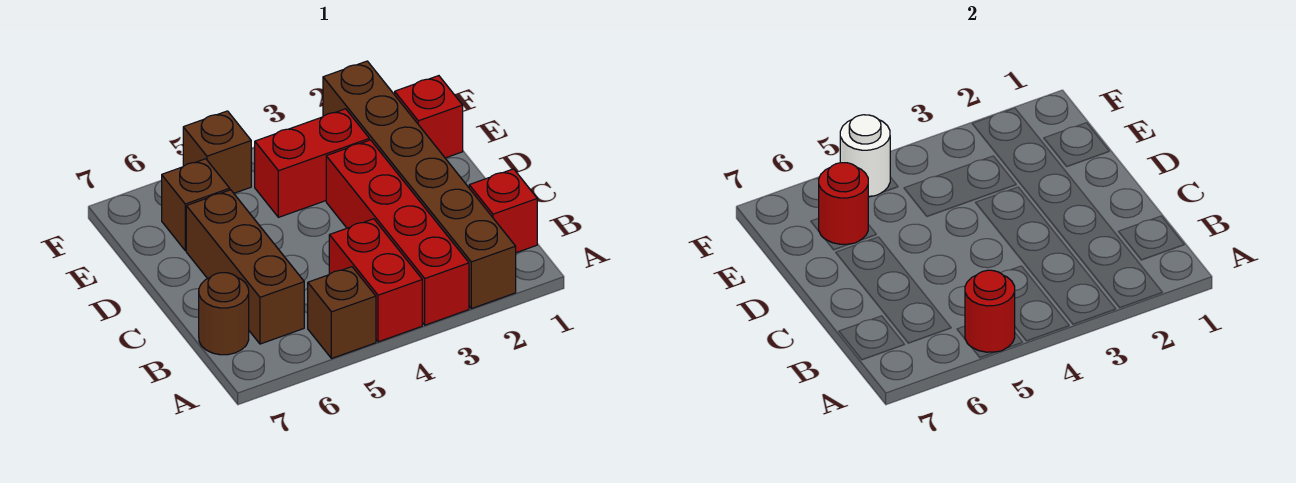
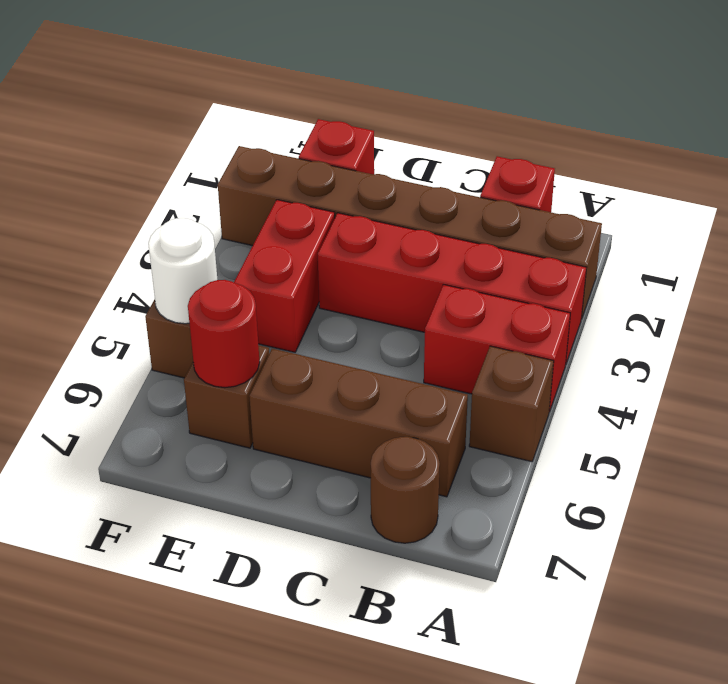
red round brick A5 level 2 -> none

